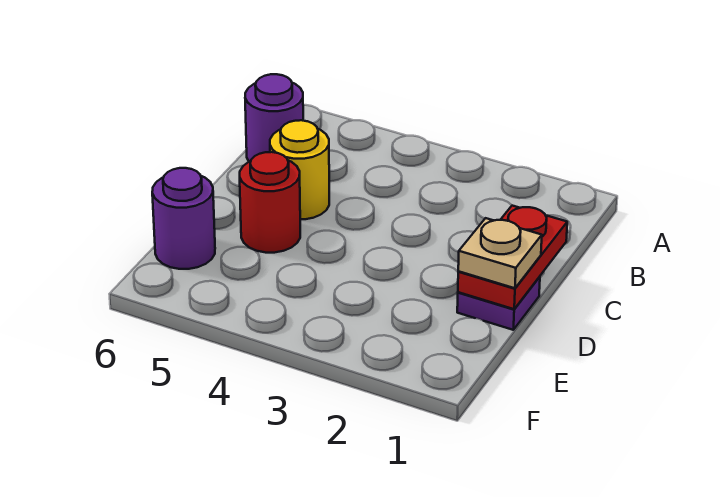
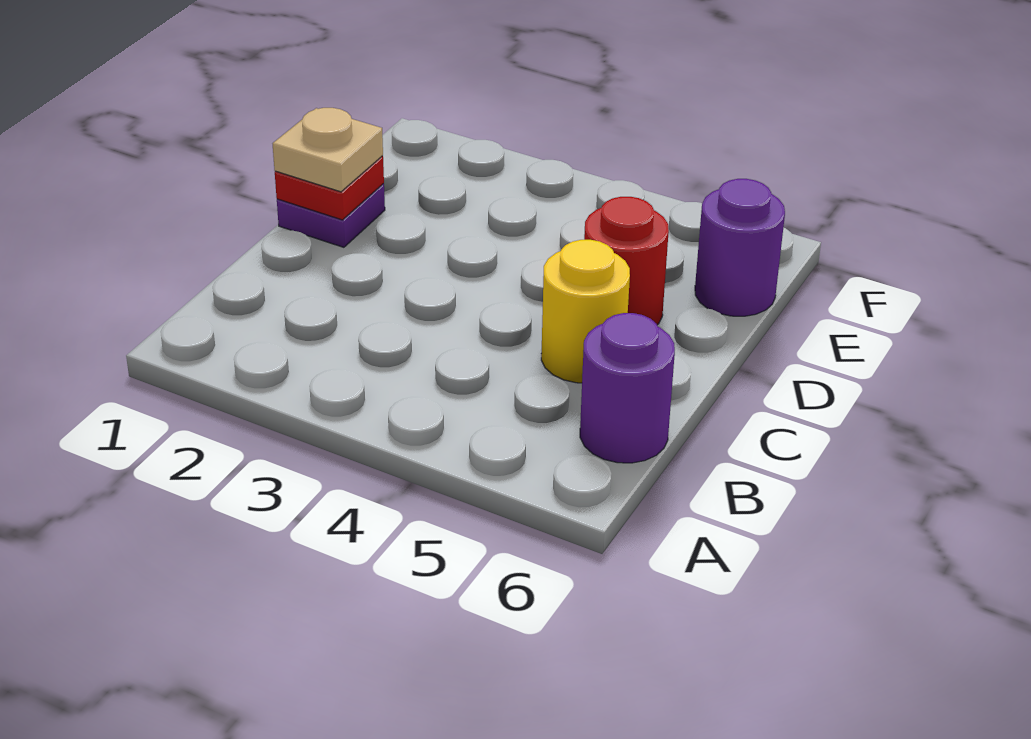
red plate C1:D1 level 2 -> red plate D1 level 2

